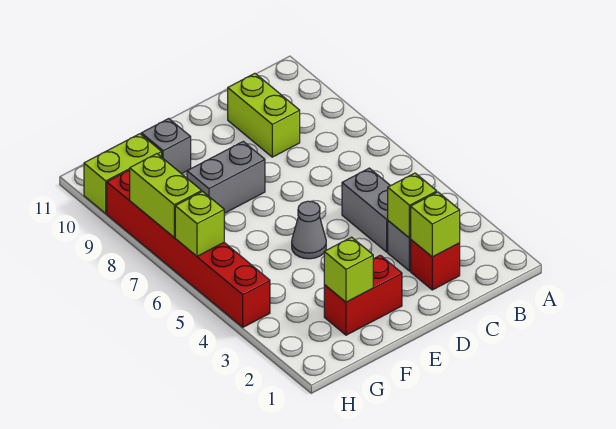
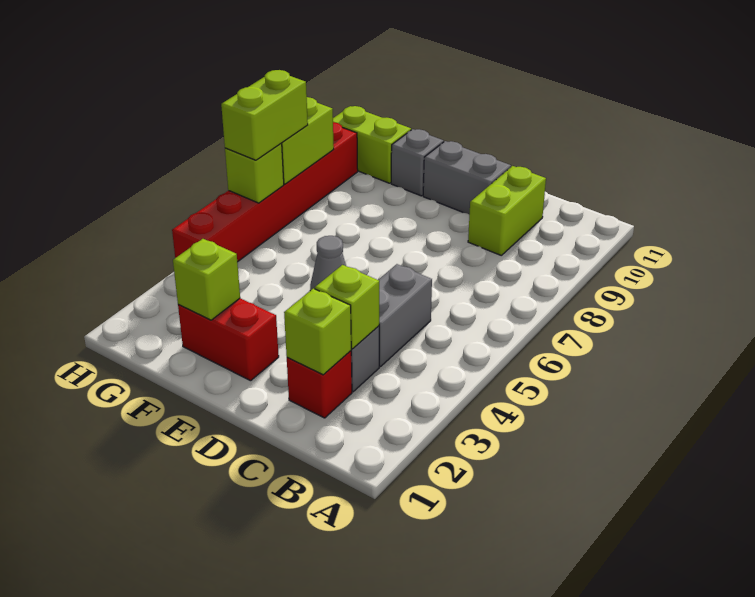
grey brick E8:F8 level 1 -> grey brick D10:E10 level 1
none -> lime brick H6:H7 level 3

